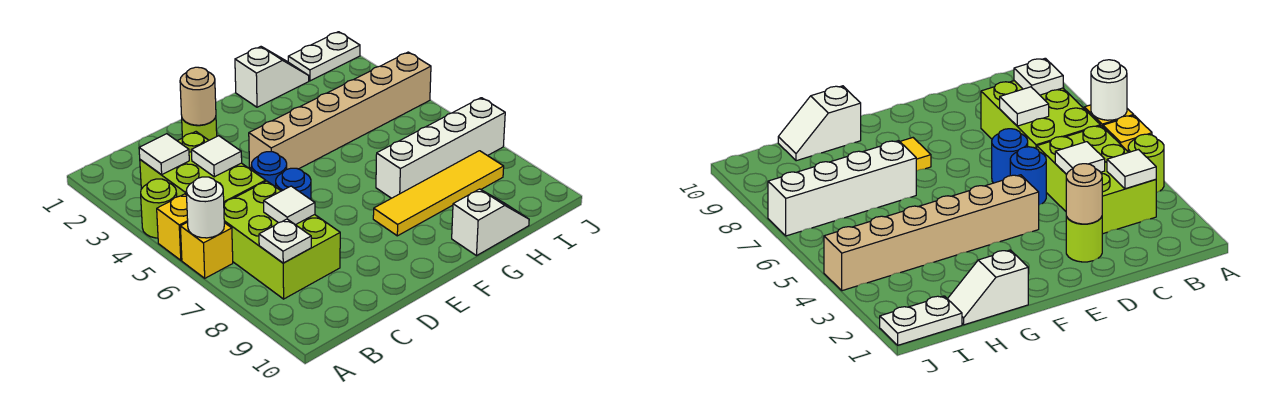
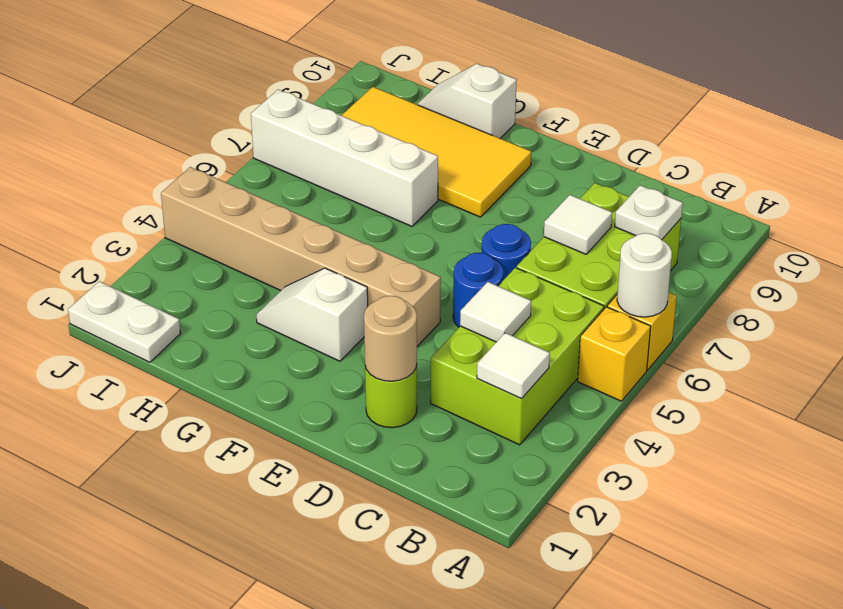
lime round brick A4 level 1 -> none
yellow tile F8:I8 level 1 -> yellow tile F8:I9 level 1
white slope G1:H1 level 1 top G -> white slope F3:G3 level 1 top F

